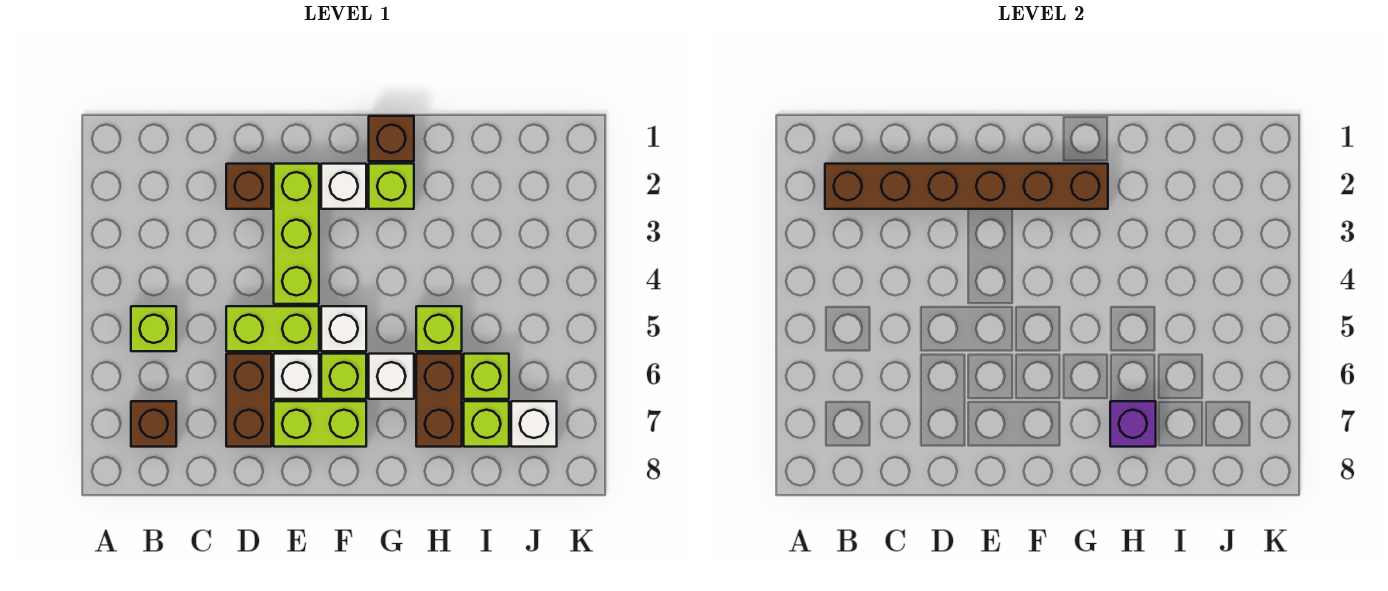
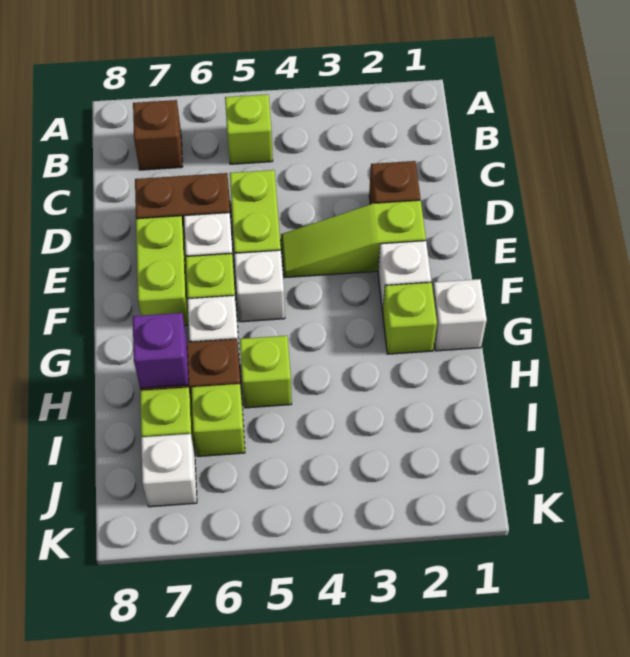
brown brick B2:G2 level 2 -> none
lime brick E2:E4 level 1 -> lime slope E2:E4 level 1 top 2
brown brick G1 level 1 -> white brick G1 level 1

